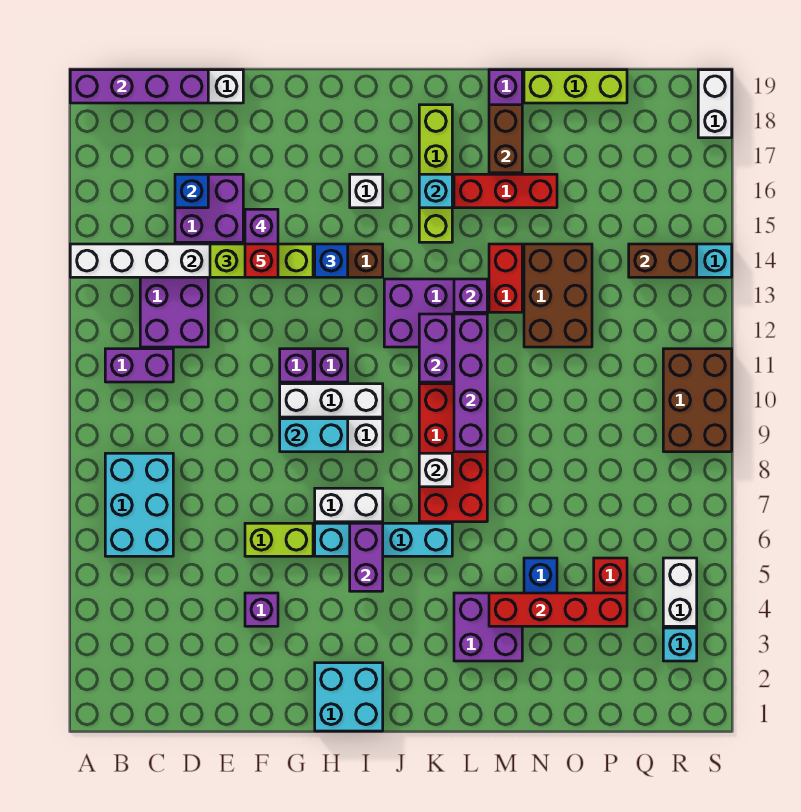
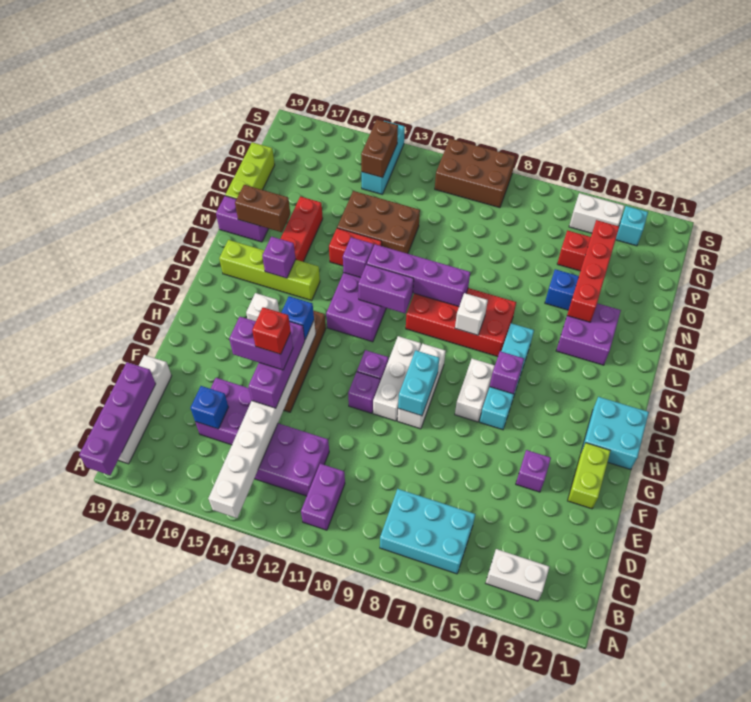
lime brick E14:G14 level 3 -> purple brick E14:G14 level 3
lime brick F6:G6 level 1 -> lime brick F2:G2 level 1
purple brick I5:I6 level 2 -> purple brick I6 level 2
cyan brick K16 level 2 -> purple brick K16 level 2
white brick S18:S19 level 1 -> white brick B3:B4 level 1

